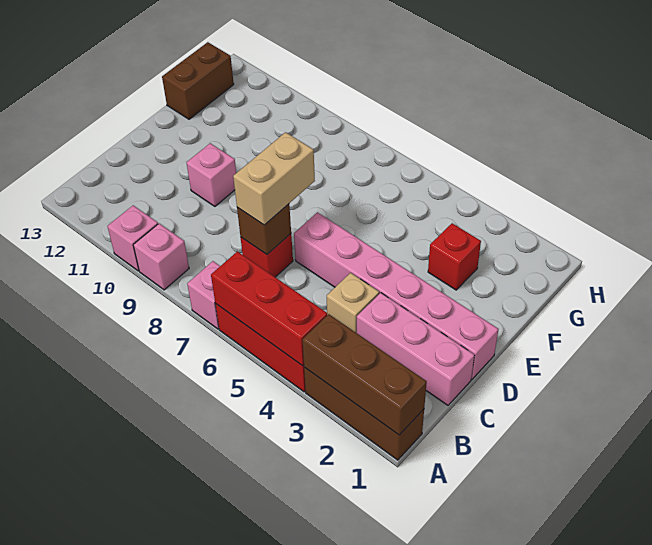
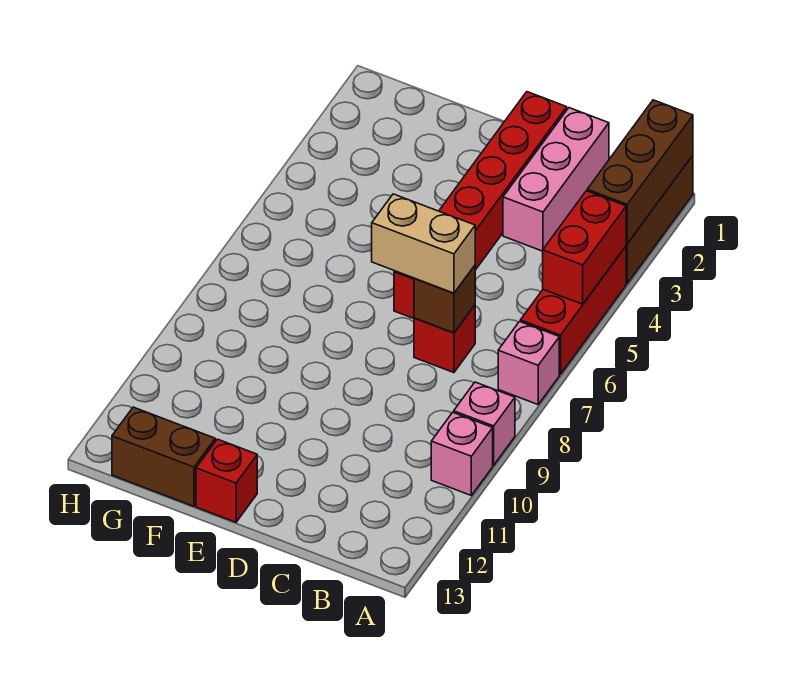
red brick A4:A6 level 2 -> red brick A4:A5 level 2
tan brick C4 level 1 -> none
pink brick D1:D6 level 1 -> red brick D1:D6 level 1
pink brick D10 level 1 -> none
red brick F3 level 1 -> red brick E13 level 1

